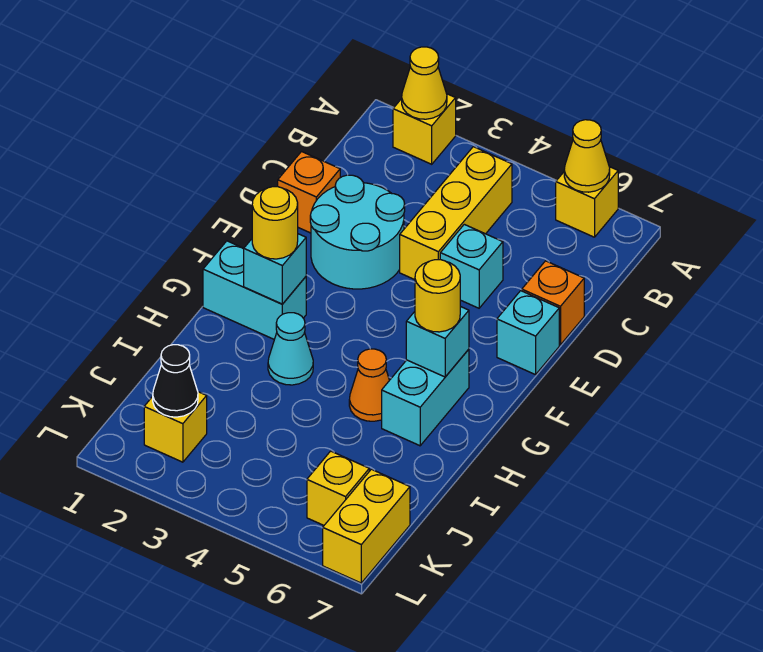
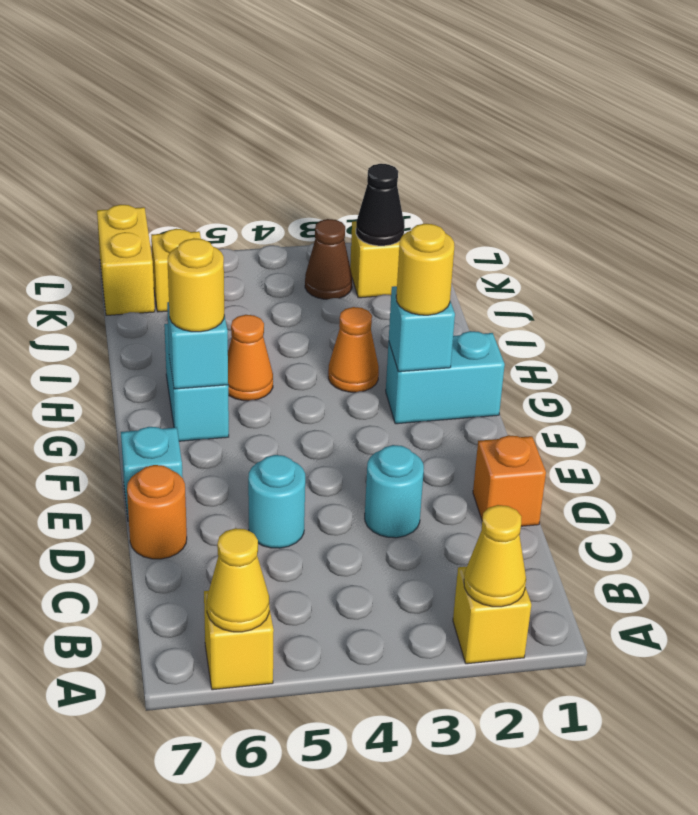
yellow brick B4:D4 level 1 -> none
cyan round brick D2:E3 level 1 -> cyan round brick D3 level 1
cyan brick D5 level 1 -> cyan round brick D5 level 1
orange brick D7 level 1 -> orange round brick D7 level 1
cyan cone H3 level 1 -> orange cone H3 level 1
none -> brown cone K3 level 1

